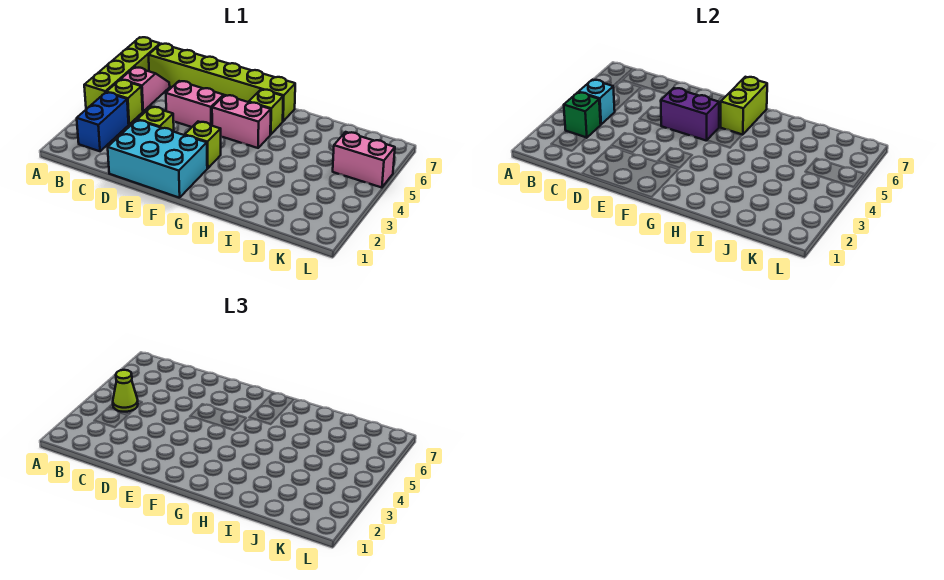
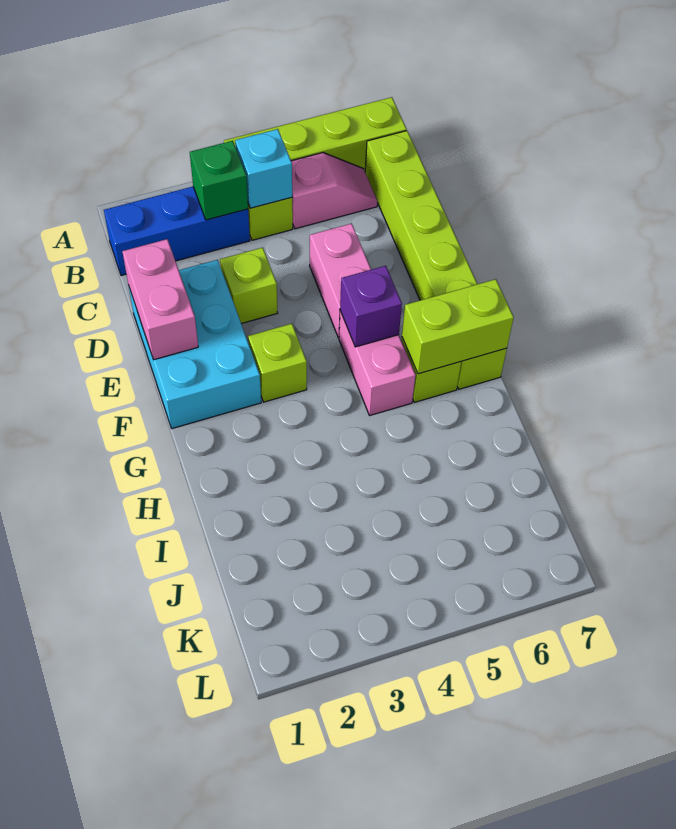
blue brick B2:B3 level 1 -> blue brick B1:B3 level 1
lime cone B4 level 3 -> none
purple brick E5:F5 level 2 -> purple brick F5 level 2
pink brick K5:L5 level 1 -> pink brick D1:E1 level 2

